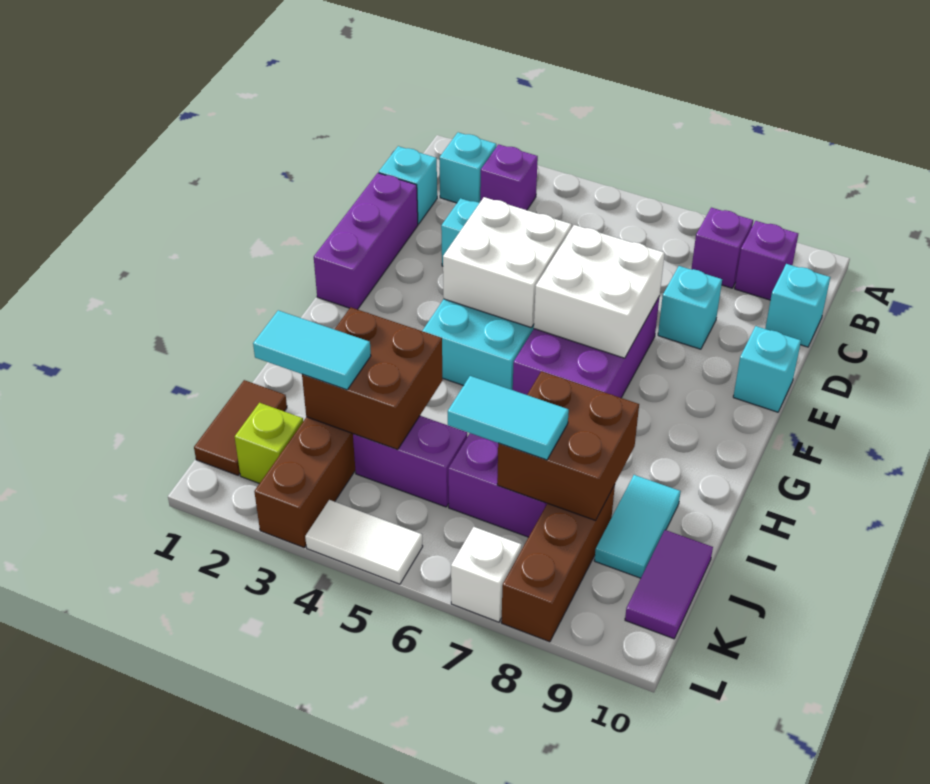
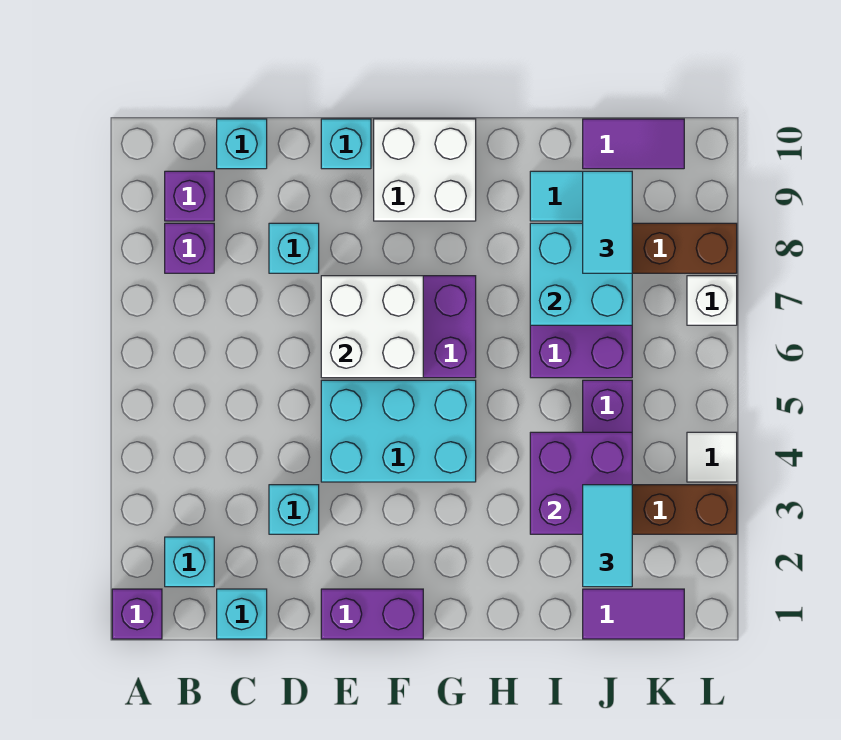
purple brick B3 level 1 -> purple brick A1 level 1
purple brick D1:F1 level 1 -> purple brick E1:F1 level 1
white brick E4:F5 level 2 -> white brick F9:G10 level 1
brown brick I3:J4 level 2 -> purple brick I3:J4 level 2
brown brick I7:J8 level 2 -> cyan brick I7:J8 level 2
brown tile J1:K1 level 1 -> purple tile J1:K1 level 1
cyan tile J6:J7 level 3 -> cyan tile J8:J9 level 3
lime brick K2 level 1 -> none
white tile L4:L5 level 1 -> white tile L4 level 1

